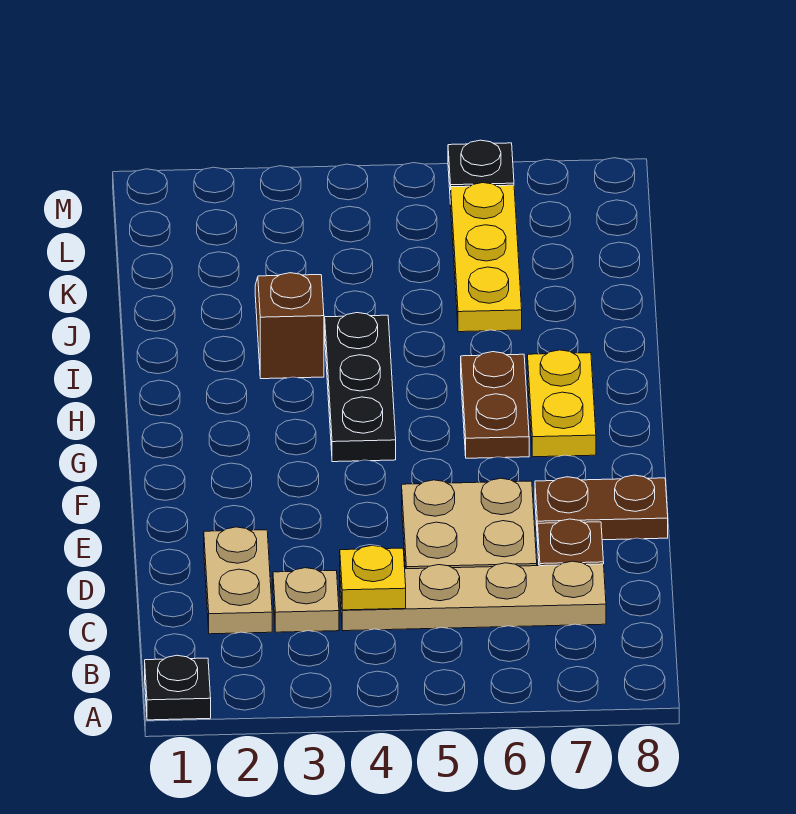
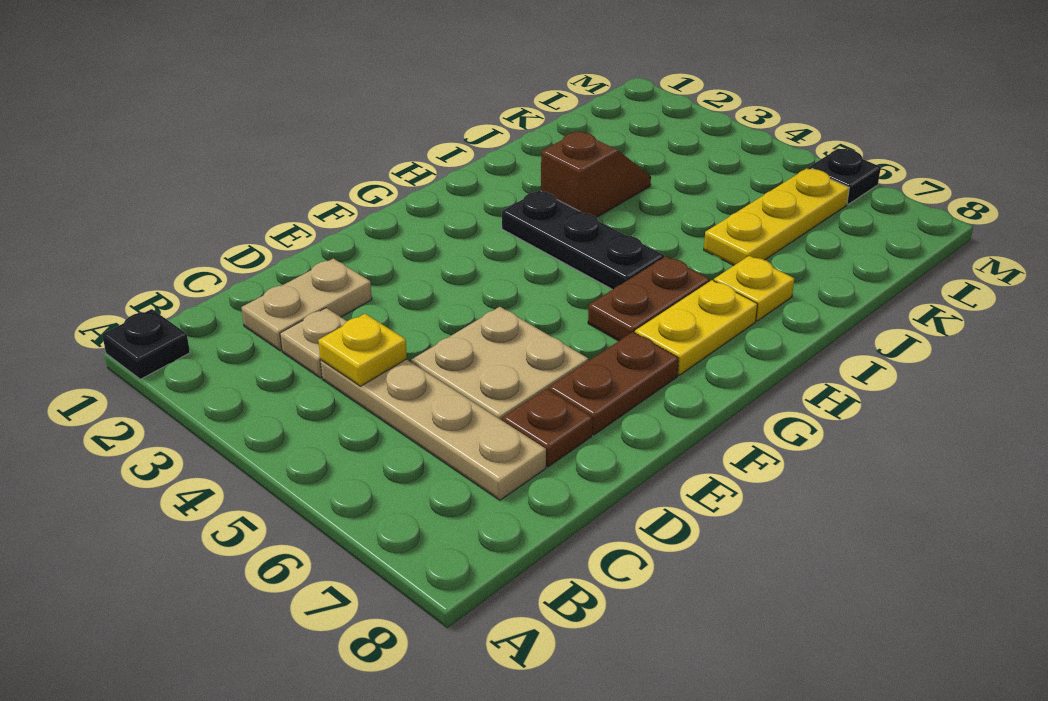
brown plate E7:E8 level 1 -> brown plate E7:F7 level 1
black plate G4:I4 level 1 -> black plate H3:H5 level 1
none -> yellow plate I7 level 1

